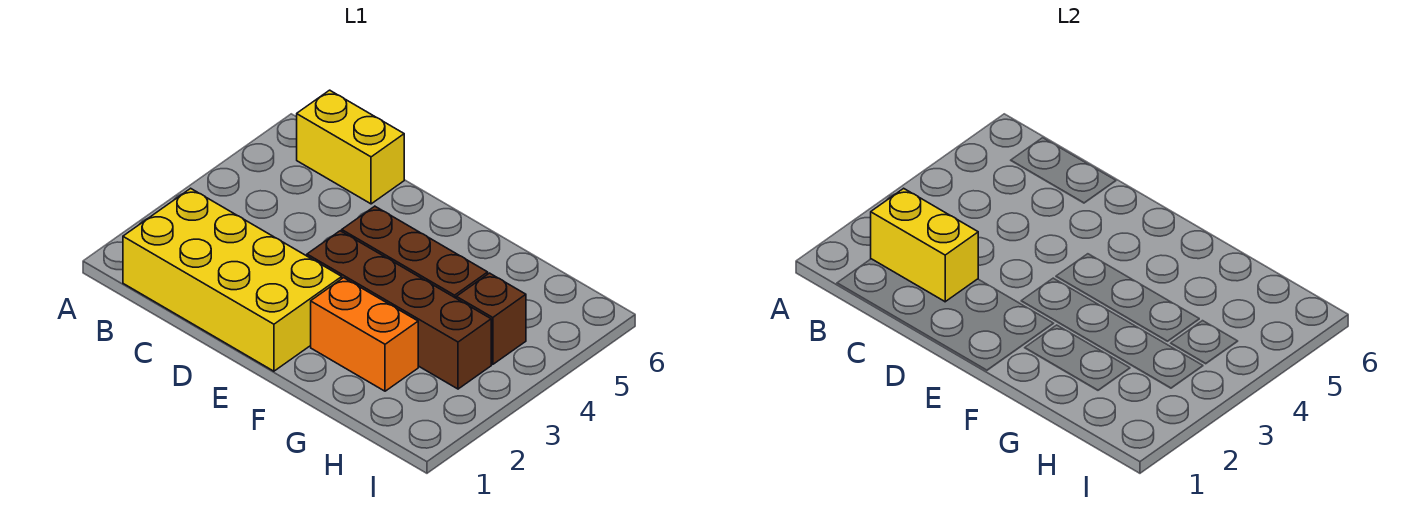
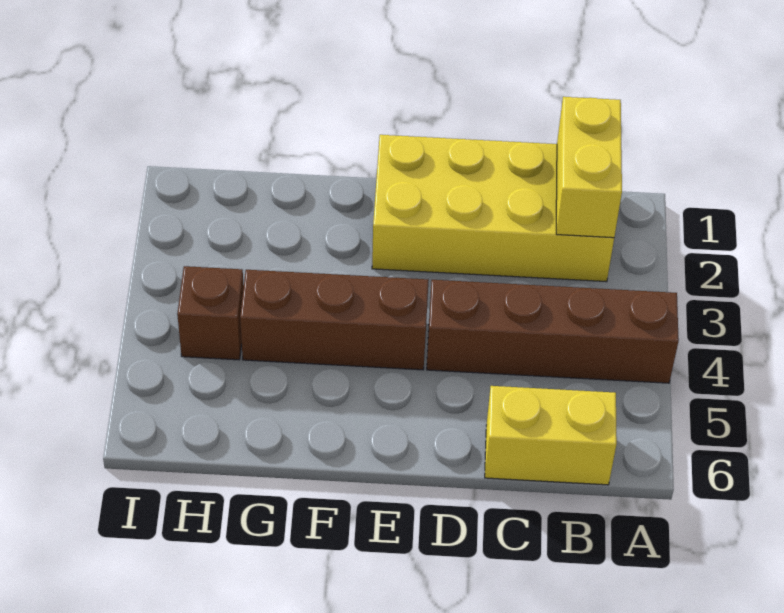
yellow brick B2:C2 level 2 -> yellow brick B1:B2 level 2
brown brick E3:H3 level 1 -> brown brick A4:D4 level 1
orange brick F2:G2 level 1 -> none

